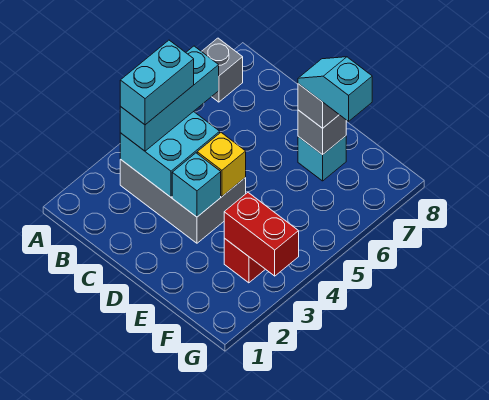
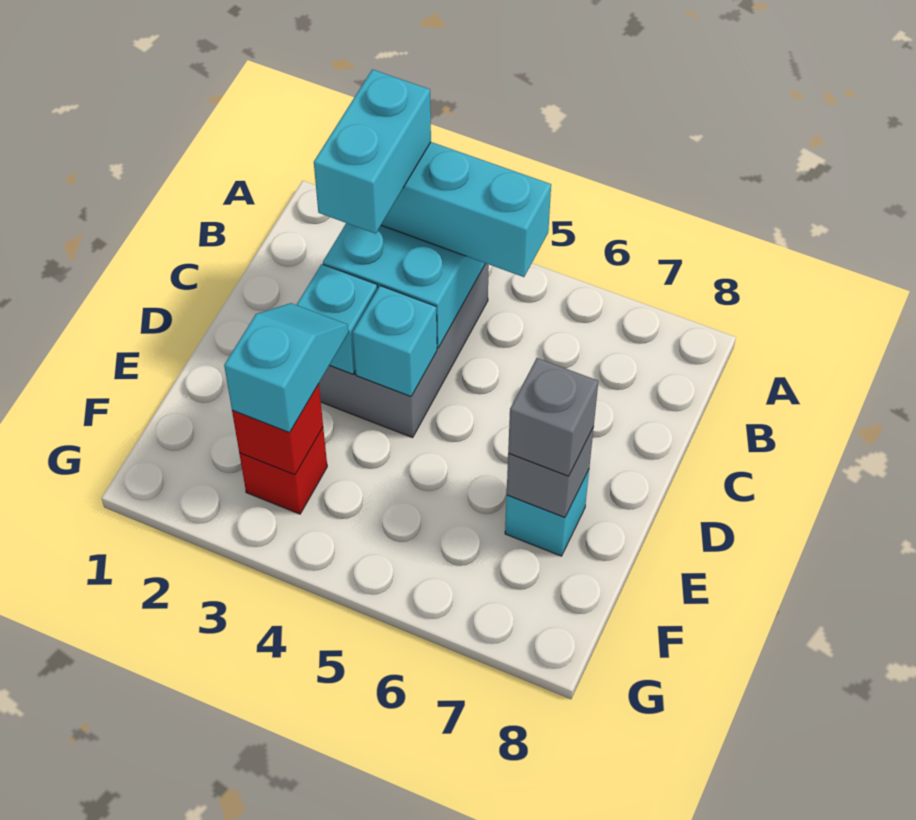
grey brick A7 level 1 -> none
cyan brick B3:B4 level 4 -> cyan brick B3:C3 level 4
yellow brick D4 level 2 -> cyan brick D4 level 2
cyan slope E7:F7 level 4 top F -> cyan slope E3:F3 level 3 top F
red brick F3:G3 level 2 -> red brick F3 level 2

